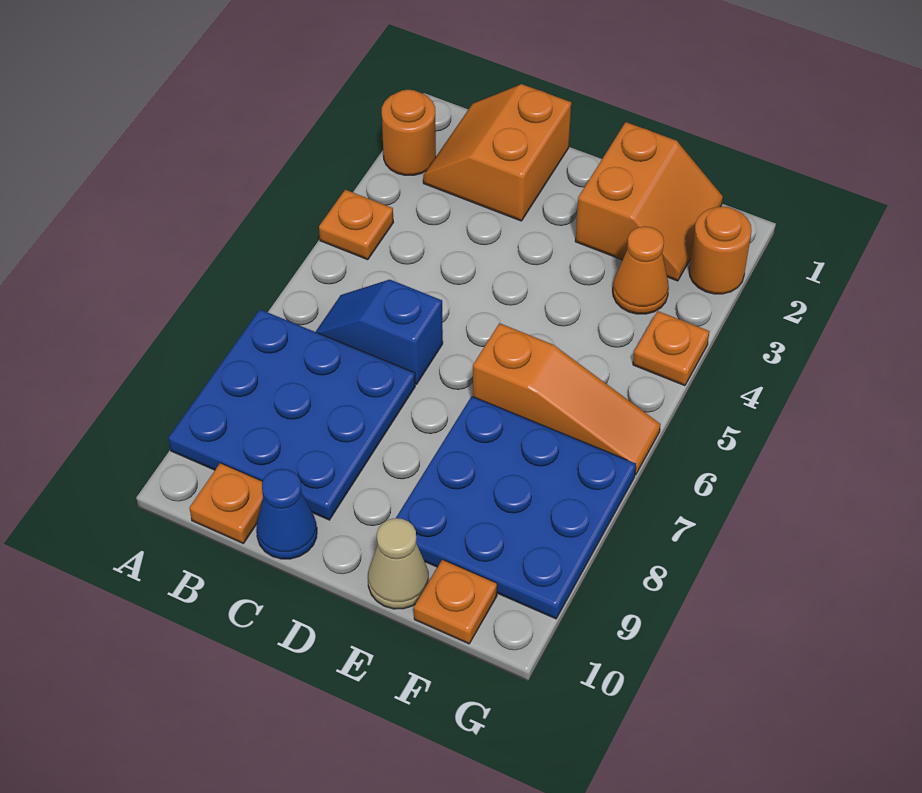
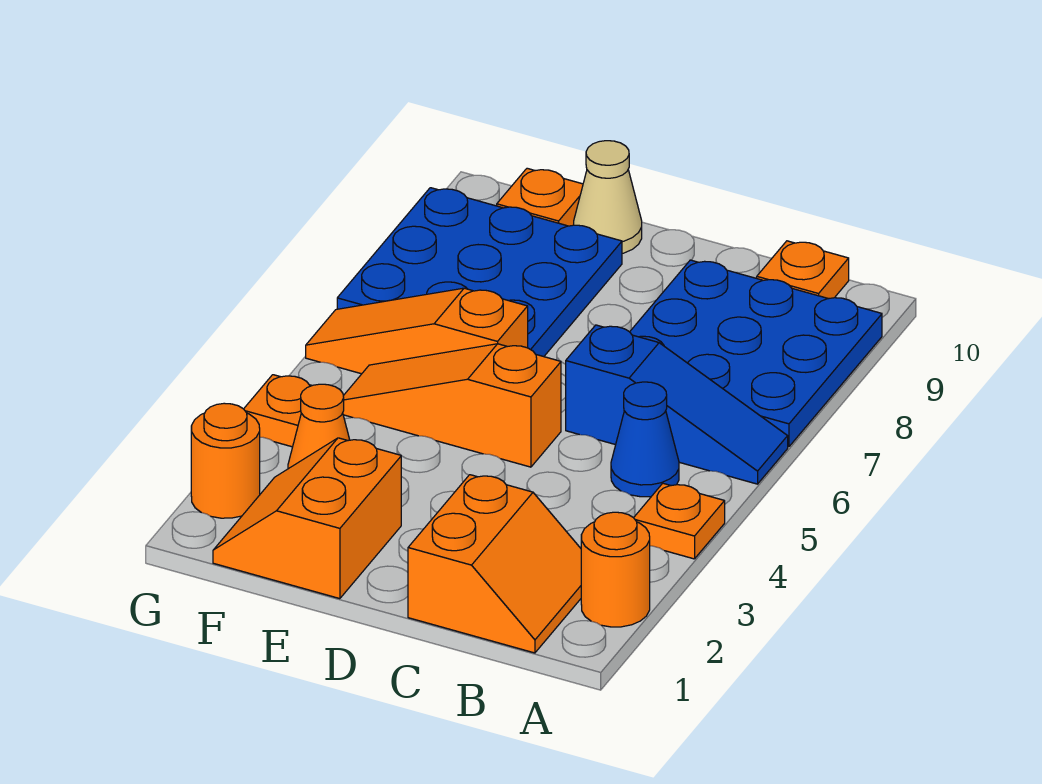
blue slope B6:C6 level 1 top C -> blue slope A6:C6 level 1 top C
blue cone C10 level 1 -> blue cone B5 level 1
none -> orange slope D5:F5 level 1 top D

